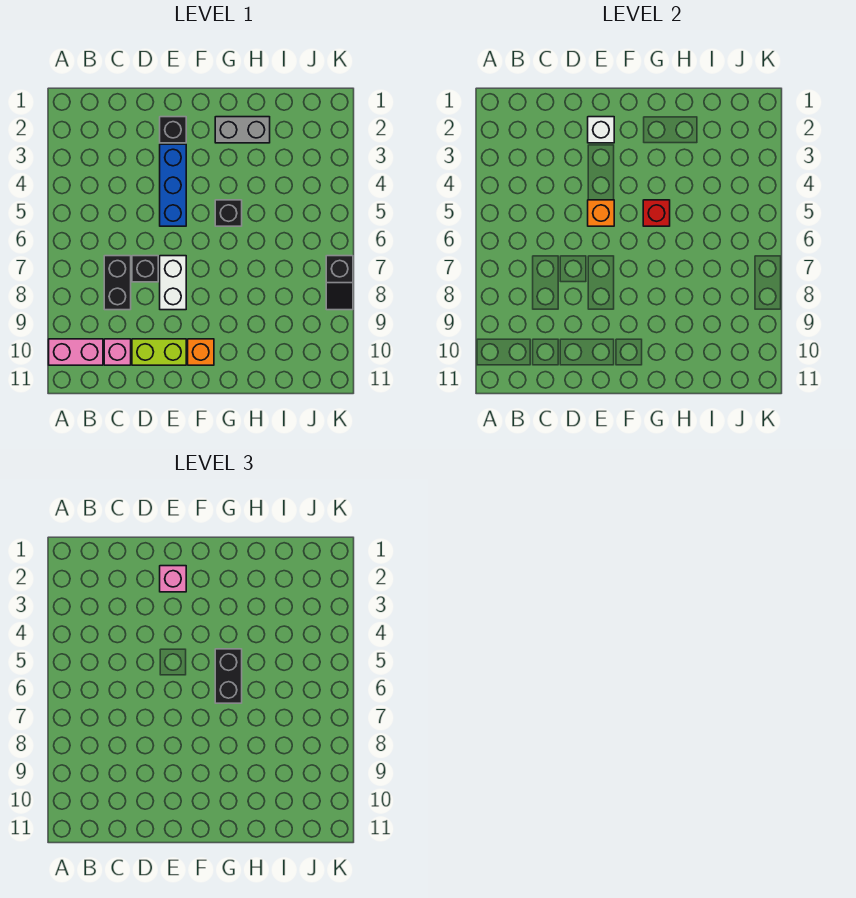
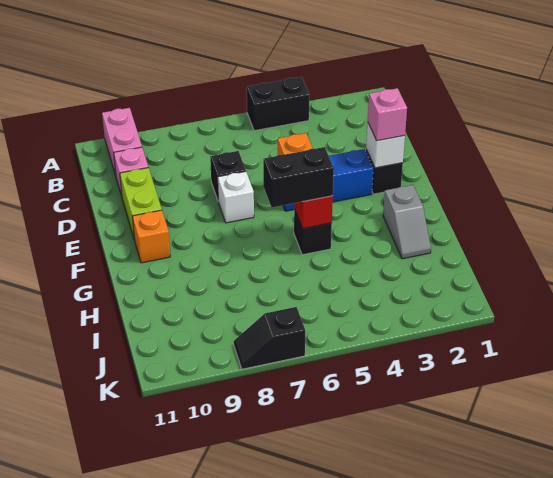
black brick C7:C8 level 1 -> black brick A4:A5 level 1
white brick E7:E8 level 1 -> white brick E7 level 1
grey brick G2:H2 level 1 -> grey slope G2:H2 level 1 top G

